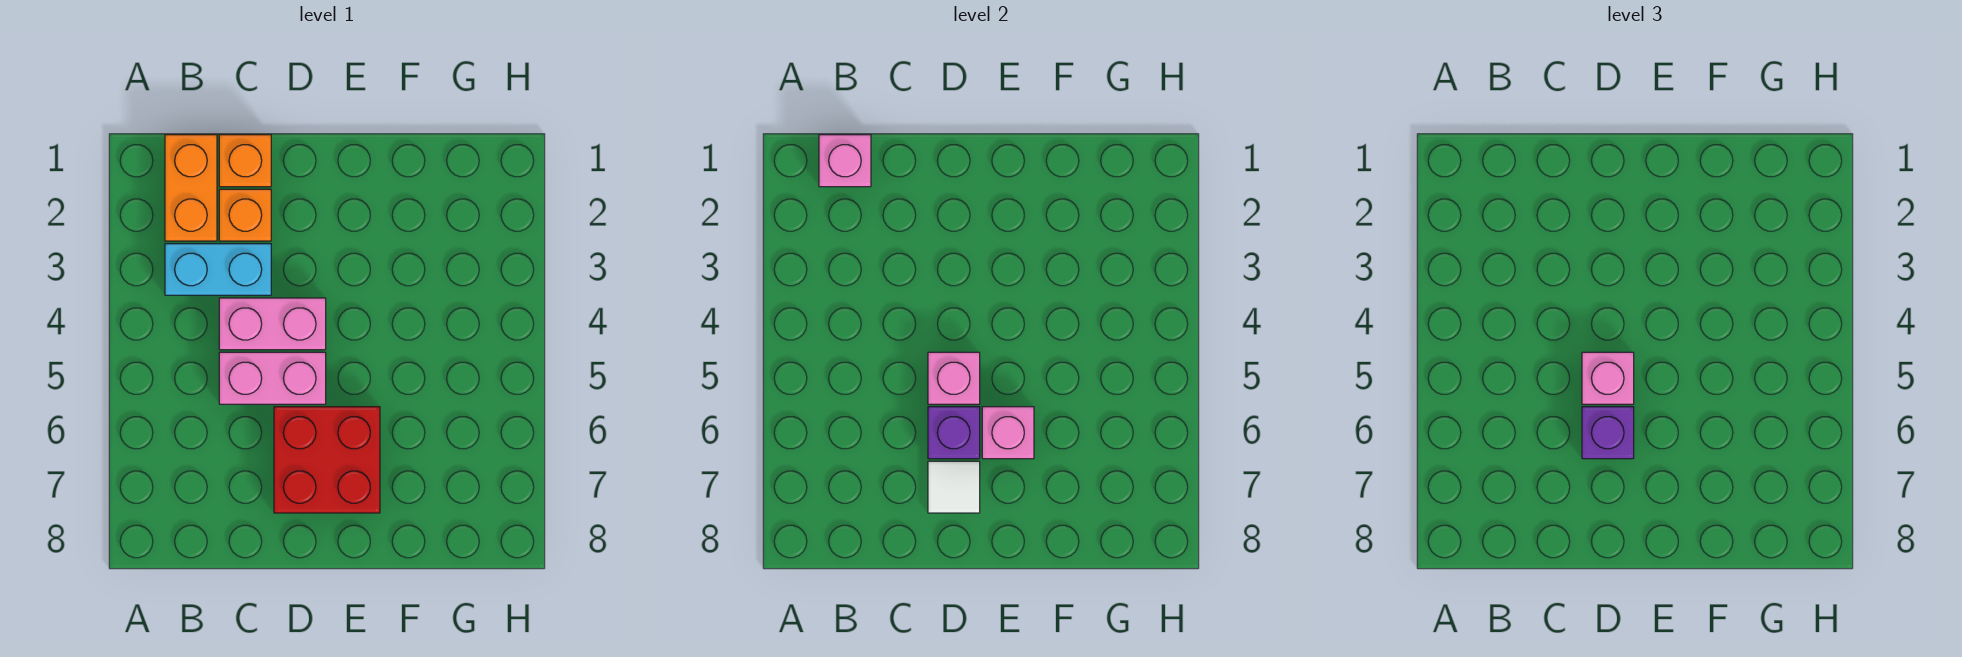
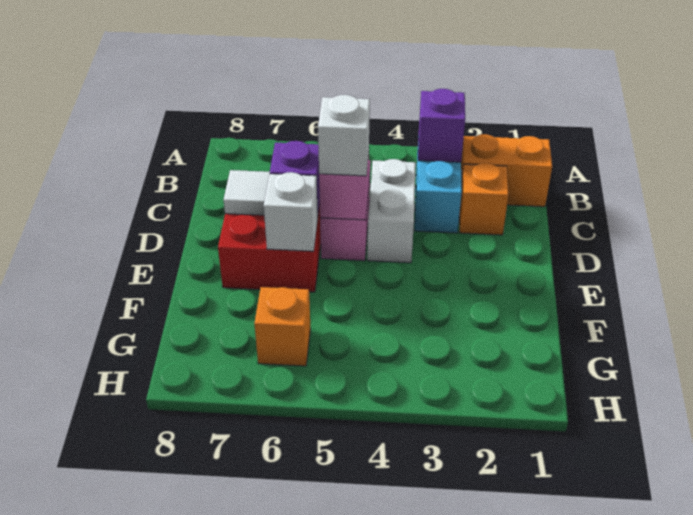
pink brick B1 level 2 -> none
orange brick C1 level 1 -> orange brick G6 level 1
pink brick C4:D4 level 1 -> white brick C4:D4 level 1
pink brick D5 level 3 -> white brick D5 level 3
purple brick D6 level 3 -> purple brick B3 level 2
pink brick E6 level 2 -> white brick E6 level 2

